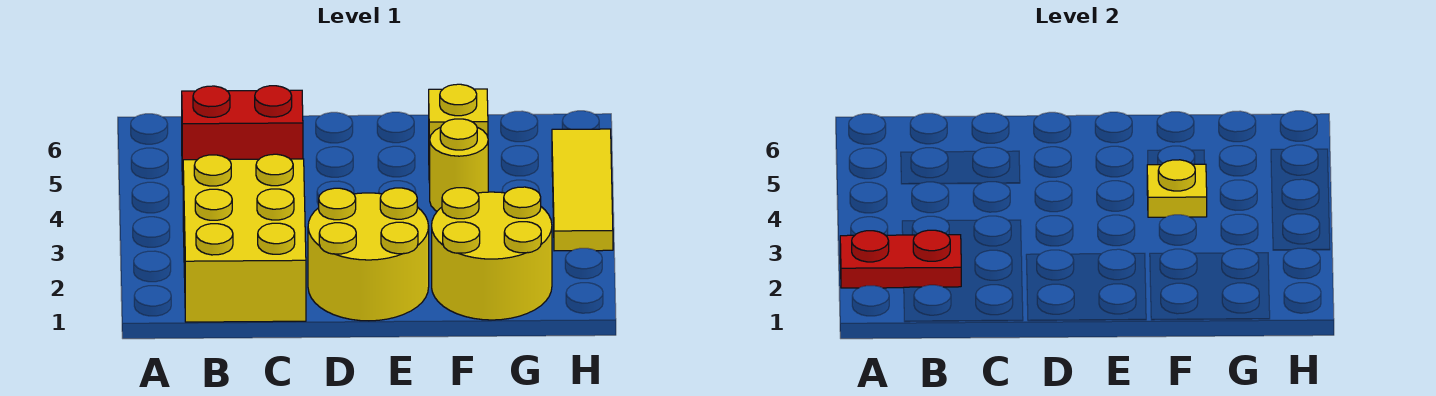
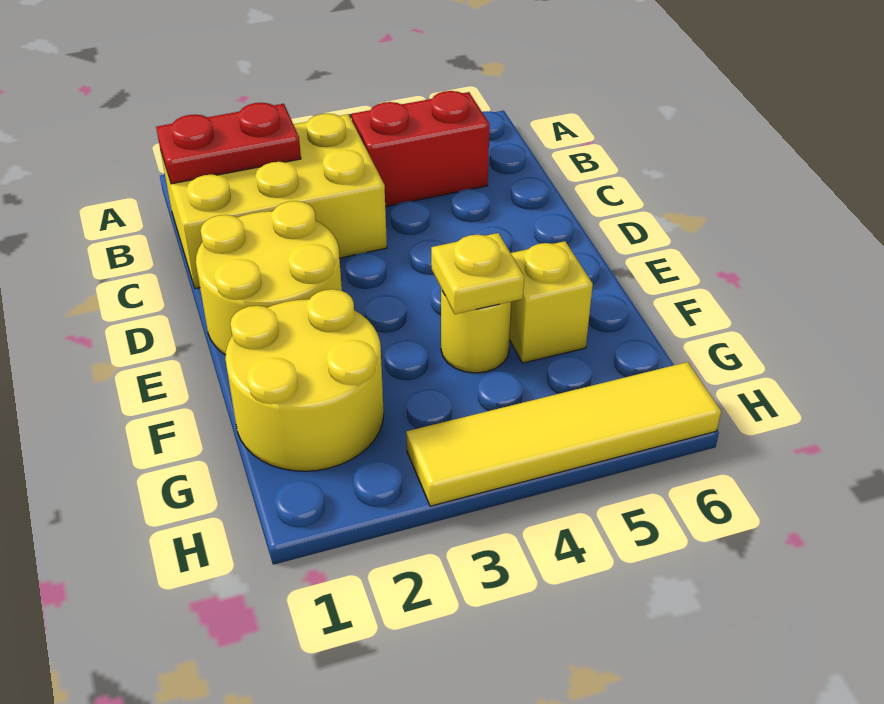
red plate A2:B2 level 2 -> red plate B1:B2 level 2
red brick B5:C5 level 1 -> red brick B4:B5 level 1
yellow tile H3:H5 level 1 -> yellow tile H3:H6 level 1

